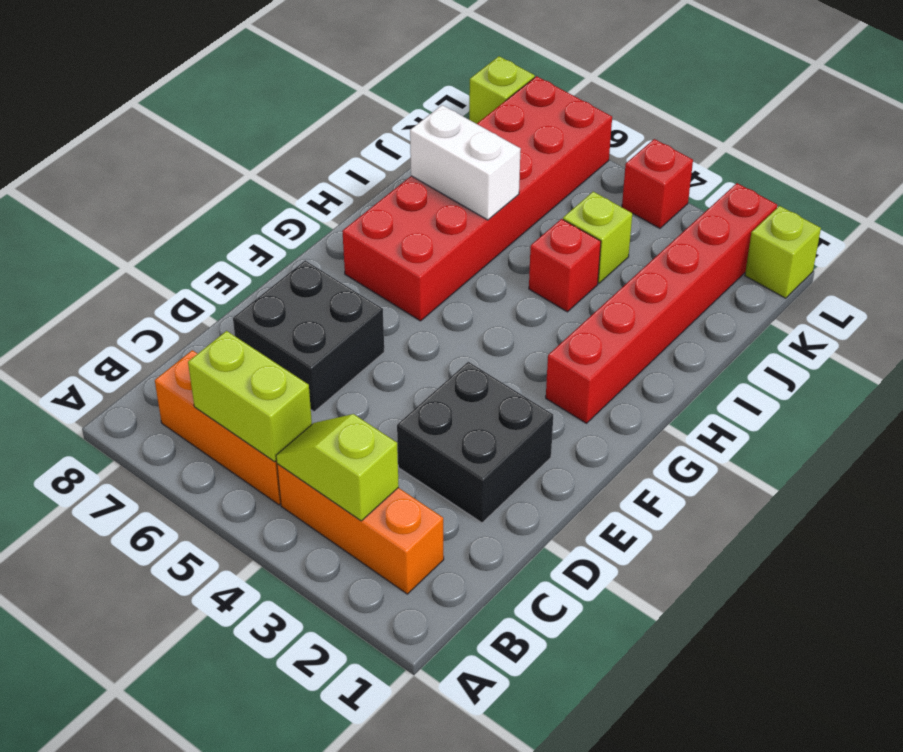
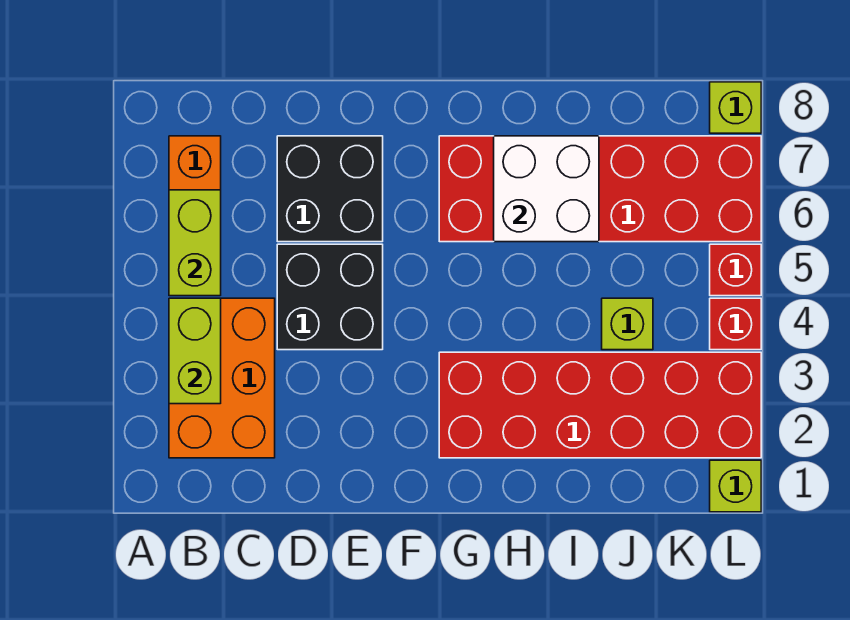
orange brick B2:B4 level 1 -> orange brick B2:C4 level 1
lime slope B3:B4 level 2 top 3 -> lime brick B3:B4 level 2
black brick D2:E3 level 1 -> black brick D4:E5 level 1
red brick G2:L2 level 1 -> red brick G2:L3 level 1
red brick I4 level 1 -> red brick L5 level 1
white brick I6:I7 level 2 -> white brick H6:I7 level 2

